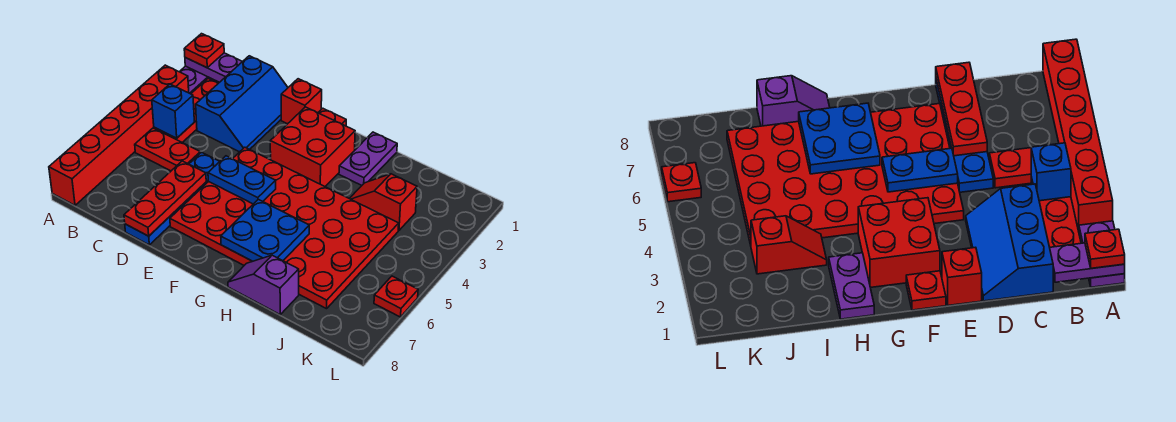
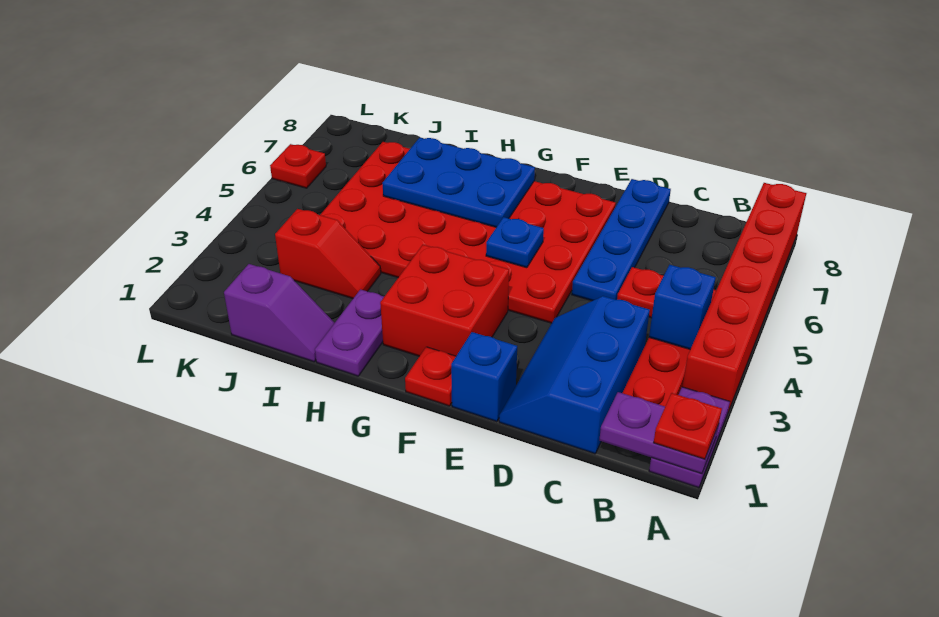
red plate D6:D8 level 2 -> none
red brick E1 level 1 -> blue brick E1 level 1
blue plate E5:F5 level 2 -> blue plate F5 level 2
blue plate G6:H7 level 2 -> blue plate G6:I7 level 2
purple slope H8:I8 level 1 top I -> purple slope I1:J1 level 1 top J

